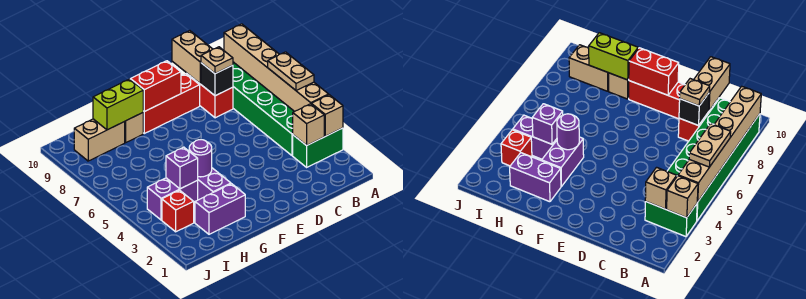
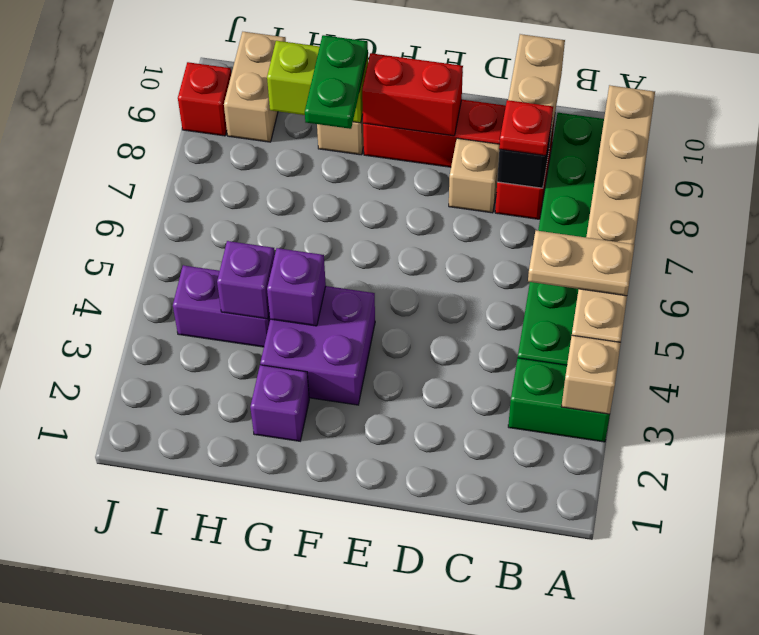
tan plate A5:A6 level 3 -> tan plate A5:B5 level 3
tan brick B3 level 2 -> tan brick D8 level 1
tan plate C8 level 3 -> red plate C8 level 3
purple brick G2:H2 level 1 -> purple brick G2 level 1
purple brick G3:G4 level 1 -> purple brick F3:G4 level 1
purple round brick G4 level 2 -> purple brick G4 level 2
none -> green plate G8:G9 level 3
tan brick H9:I9 level 1 -> tan brick I9:I10 level 1
red brick I3 level 1 -> red brick J9 level 1

